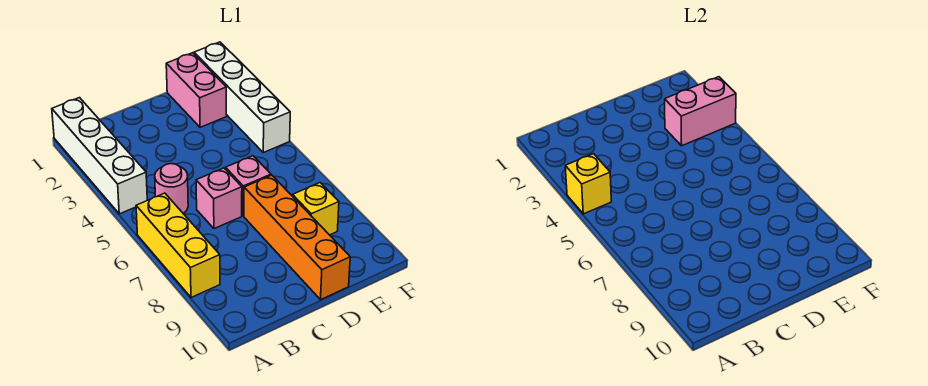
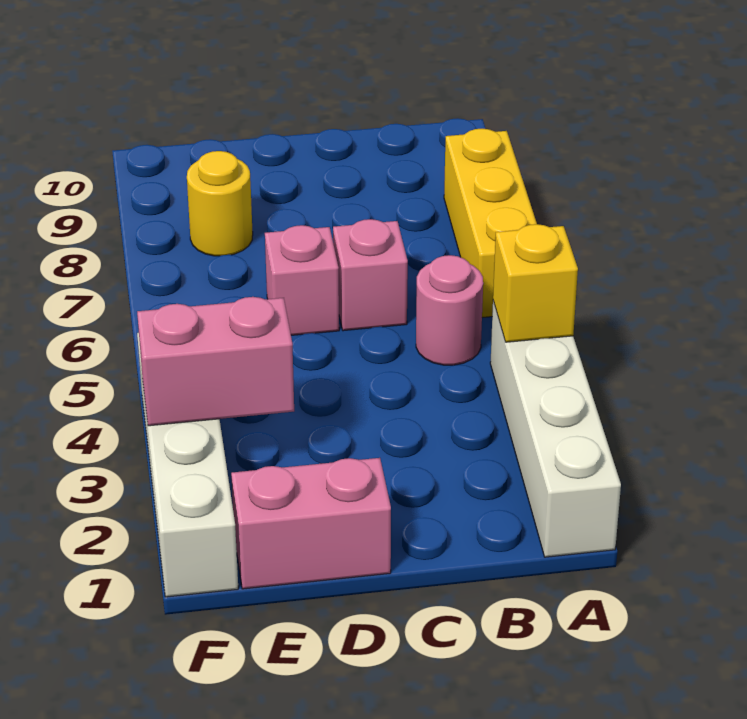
orange brick D7:D10 level 1 -> none
pink brick E1:E2 level 1 -> pink brick D1:E1 level 1
yellow brick E8 level 1 -> yellow round brick E8 level 1

